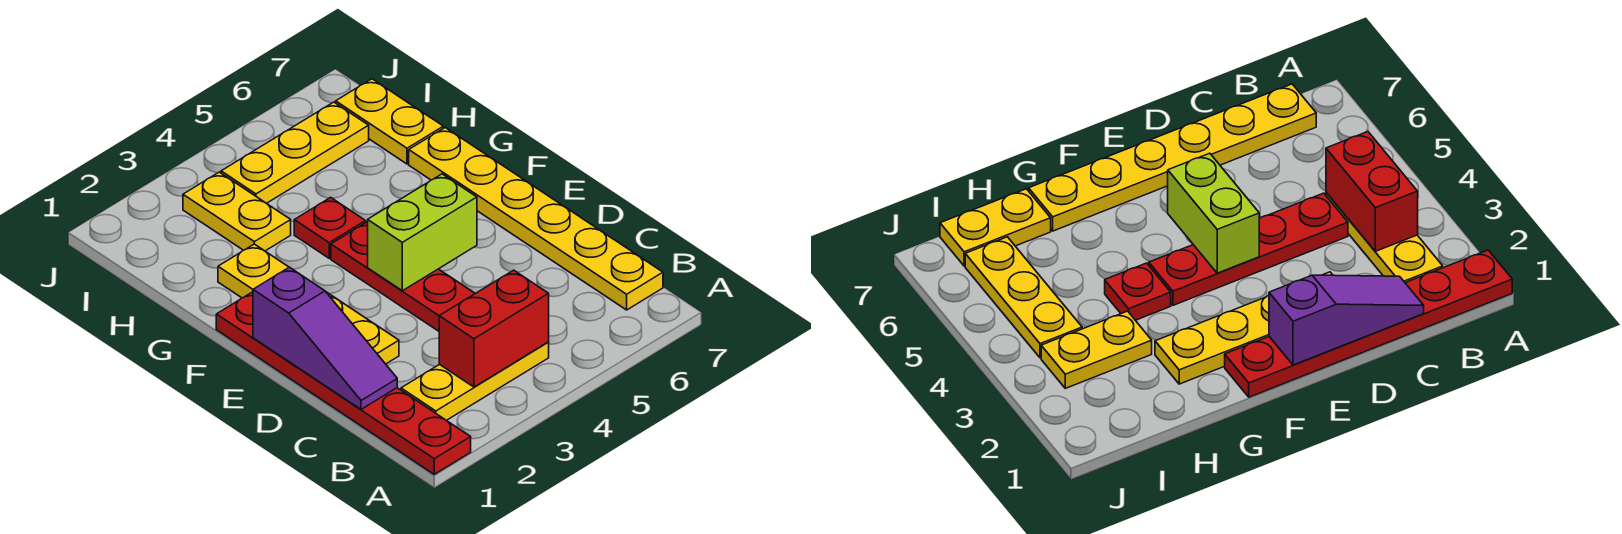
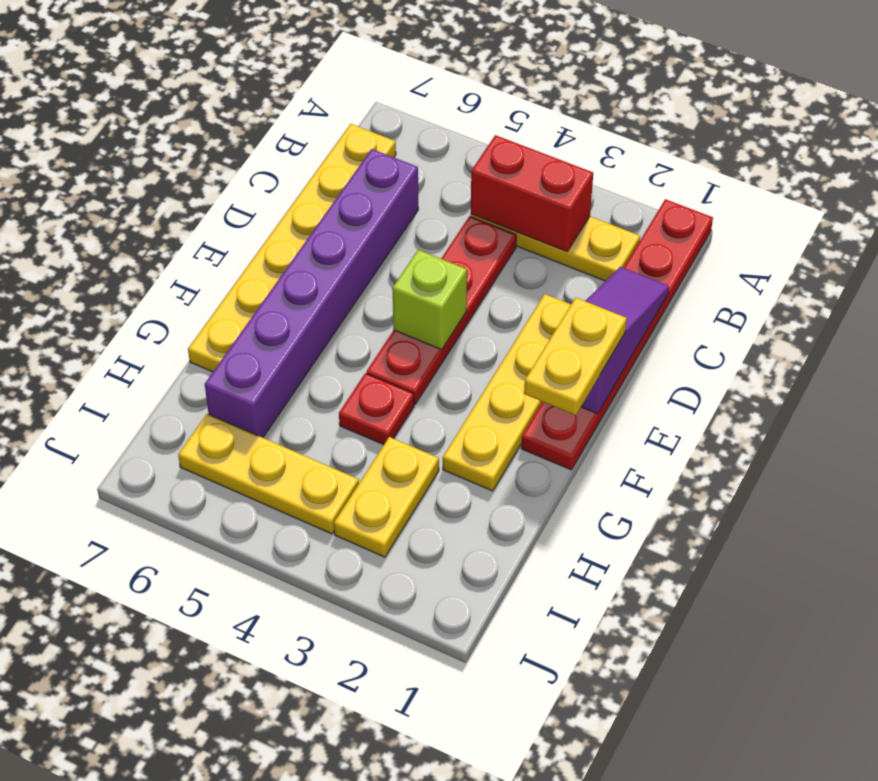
none -> purple brick C6:H6 level 1
lime brick E4:E5 level 2 -> lime brick E4 level 2
yellow plate H7:I7 level 1 -> yellow plate E1:F1 level 3

